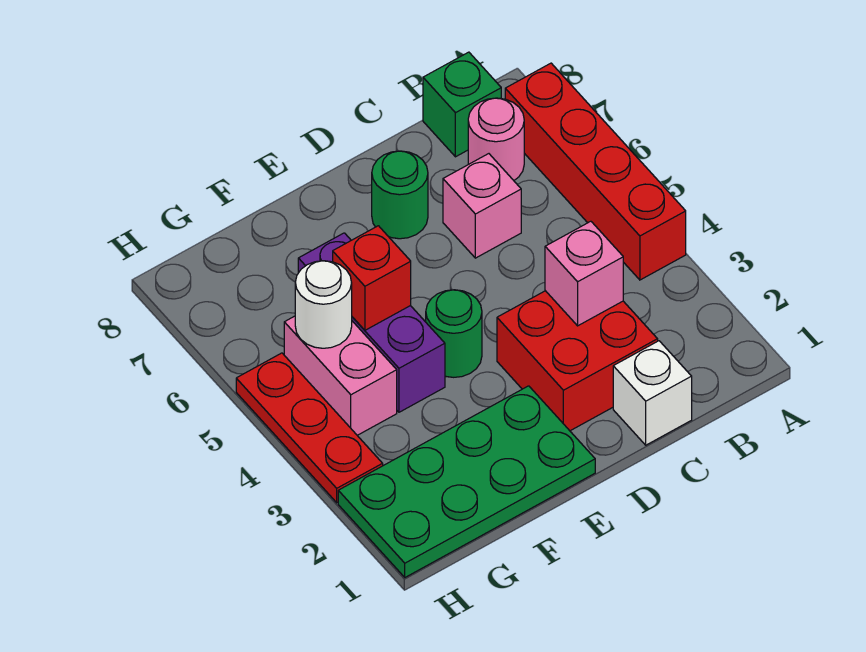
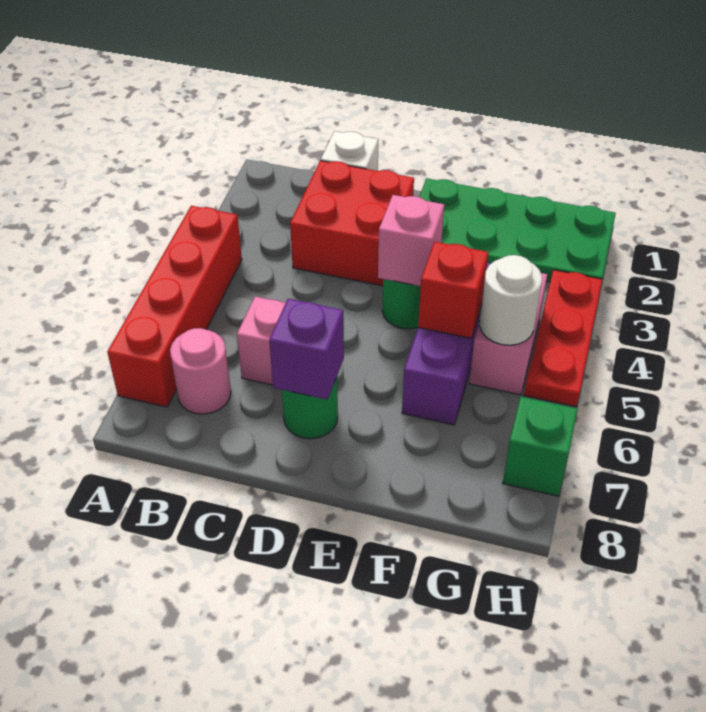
green brick B8 level 1 -> green brick H7 level 1
pink brick C3 level 2 -> pink brick E4 level 2
none -> purple brick D7 level 2

